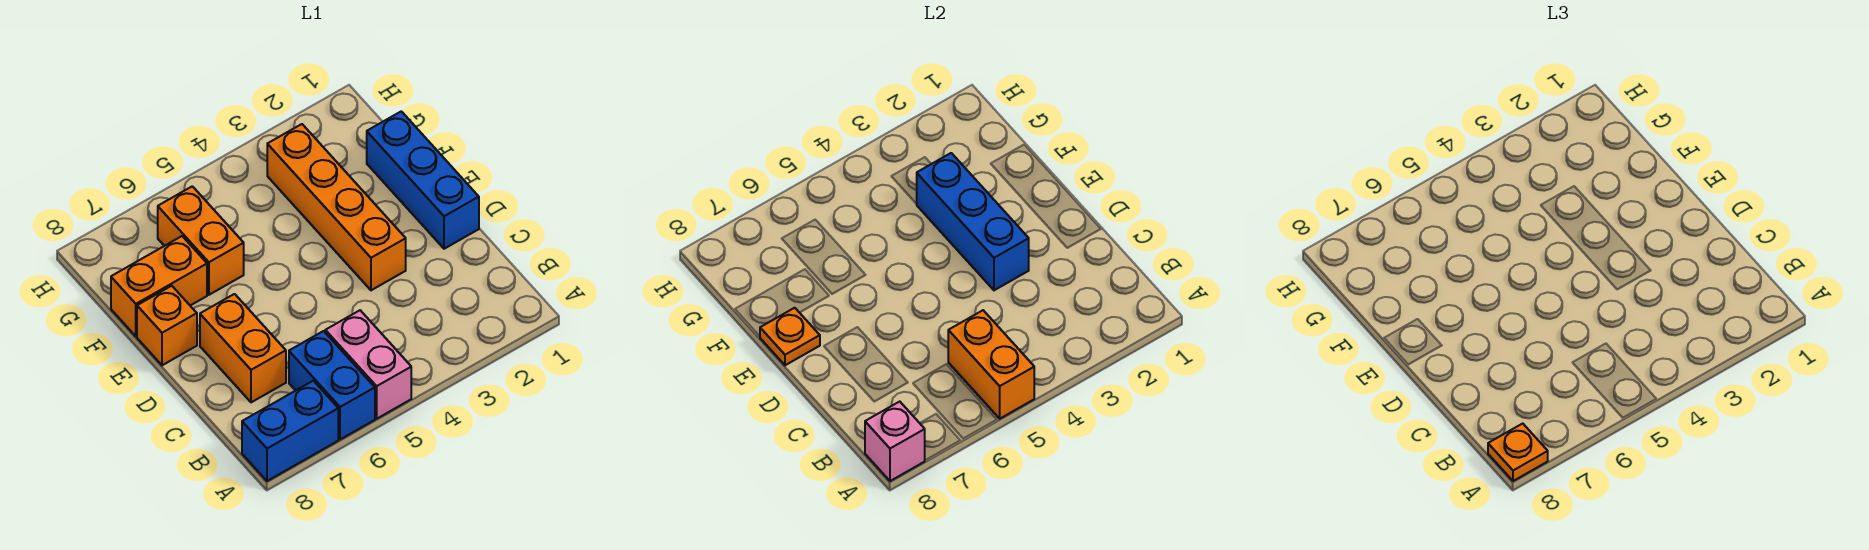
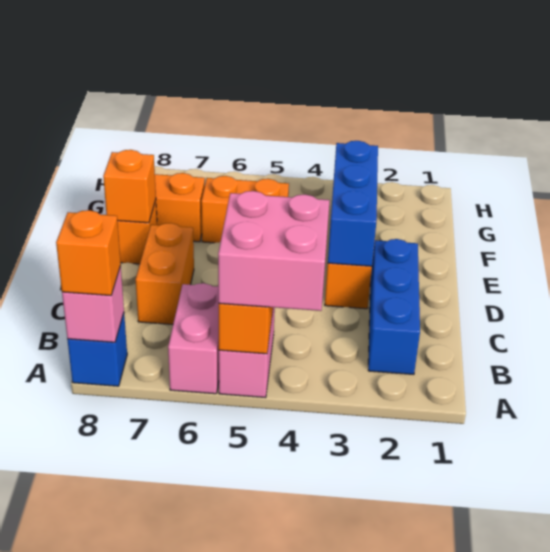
none -> pink brick A4:B5 level 3
blue brick A6:B6 level 1 -> pink brick A6:B6 level 1
blue brick A7:A8 level 1 -> blue brick A8 level 1
orange plate A8 level 3 -> orange brick A8 level 3
blue brick D1:F1 level 1 -> blue brick B2:D2 level 1
orange plate E8 level 2 -> orange brick E8 level 2
orange brick F6:G6 level 1 -> orange brick F5:F6 level 1

